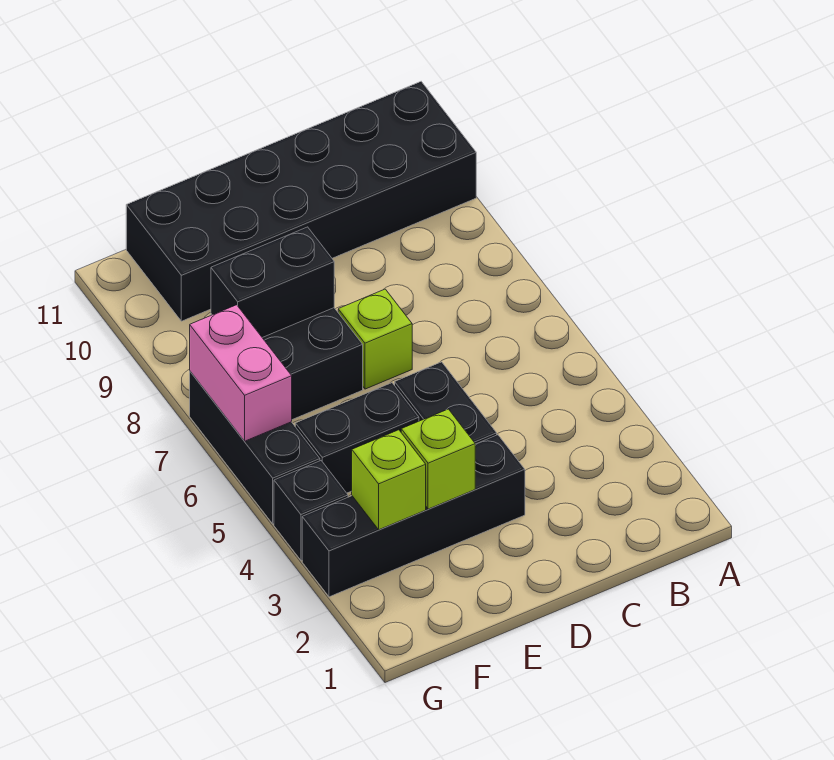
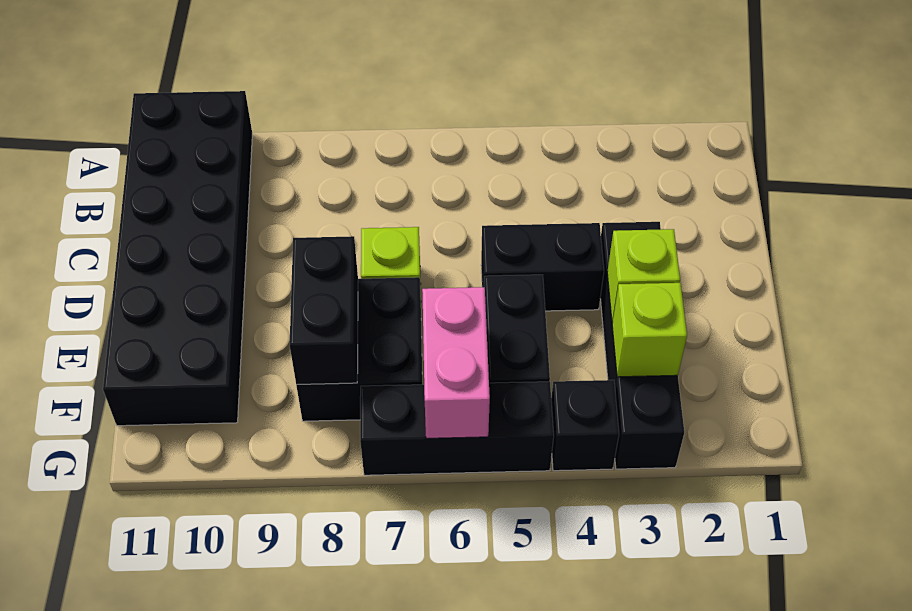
pink brick G6:G7 level 2 -> pink brick F6:G6 level 2

